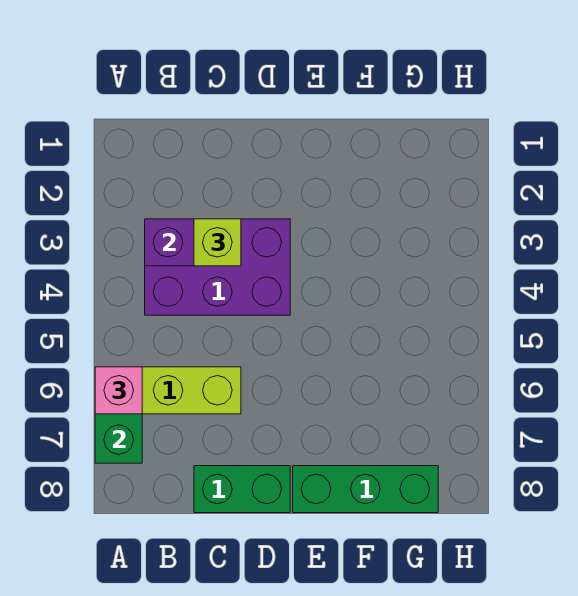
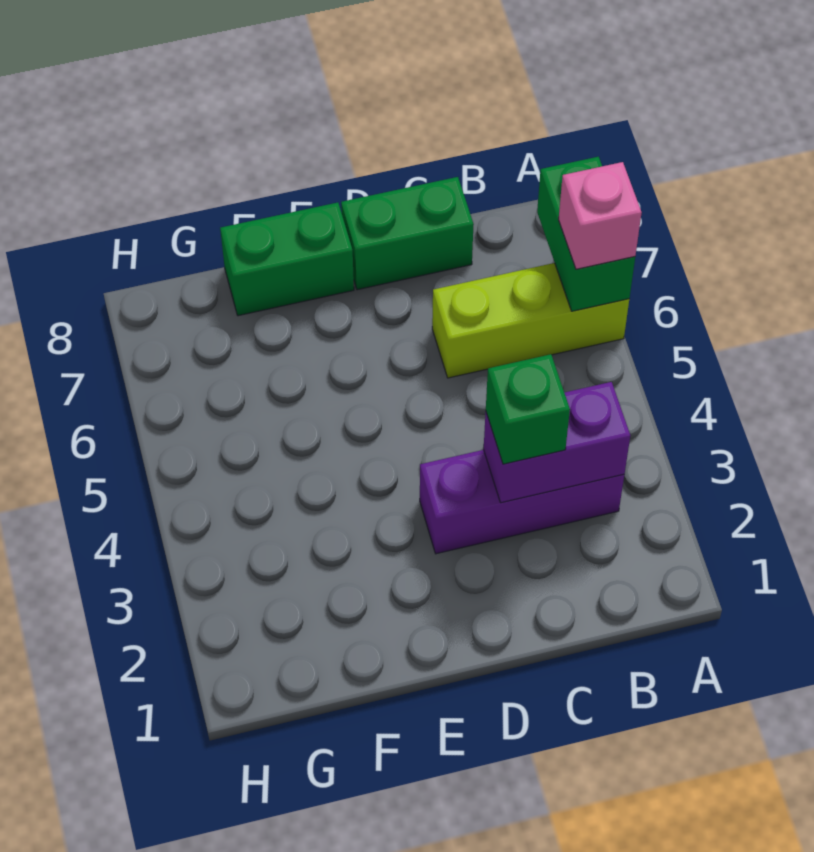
purple brick B3:D4 level 1 -> purple brick B3:D3 level 1
lime brick C3 level 3 -> green brick C3 level 3
green brick E8:G8 level 1 -> green brick E8:F8 level 1

